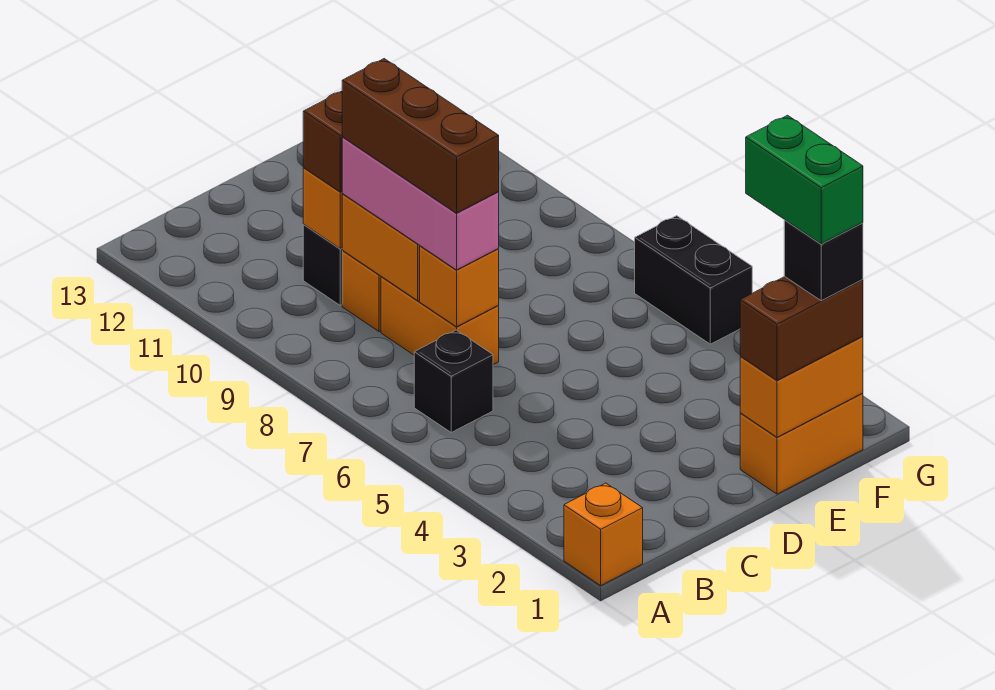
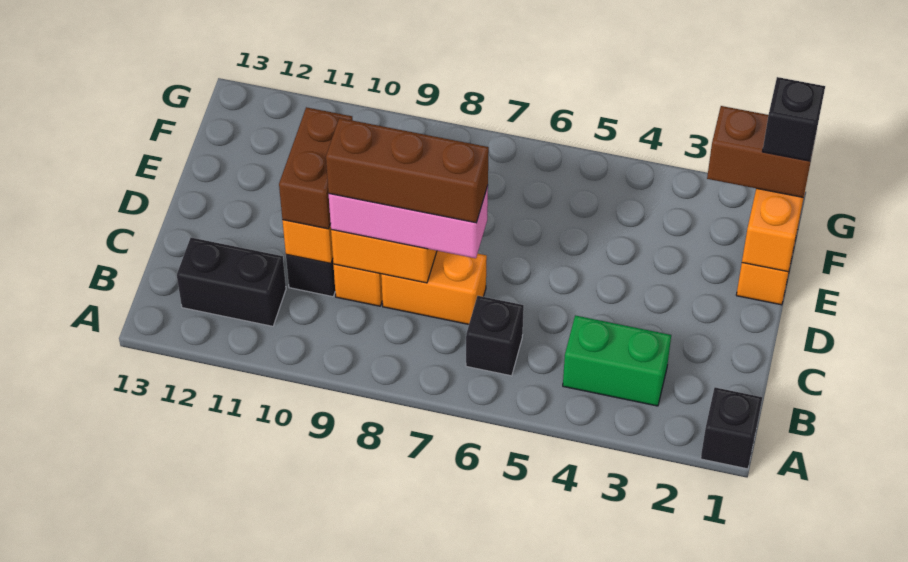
orange brick A1 level 1 -> black brick A1 level 1
orange brick C7 level 2 -> none
brown brick E1:F1 level 3 -> brown brick F1:F2 level 3
green brick F1:F2 level 5 -> green brick B3:B4 level 1
black brick G5:G6 level 1 -> black brick B11:B12 level 1

